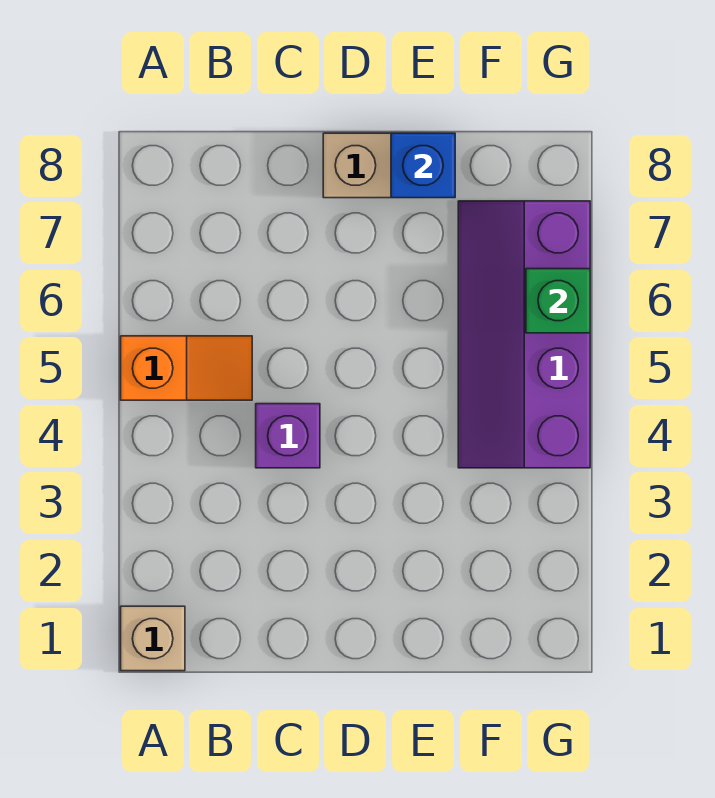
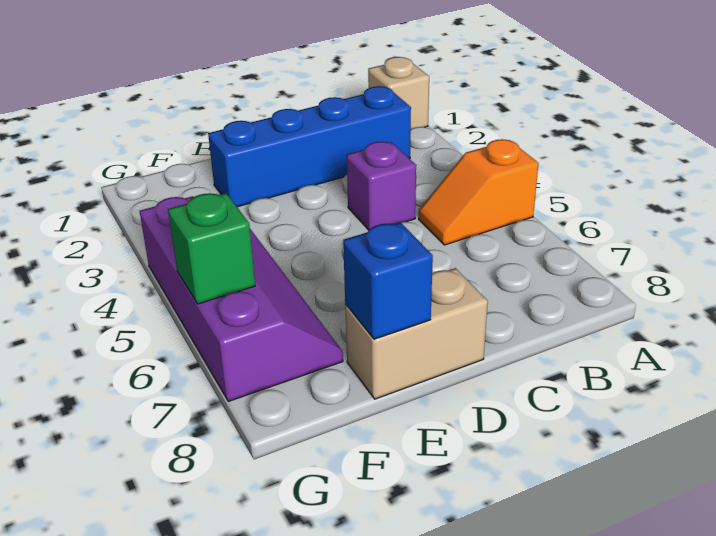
none -> blue brick B2:E2 level 1

